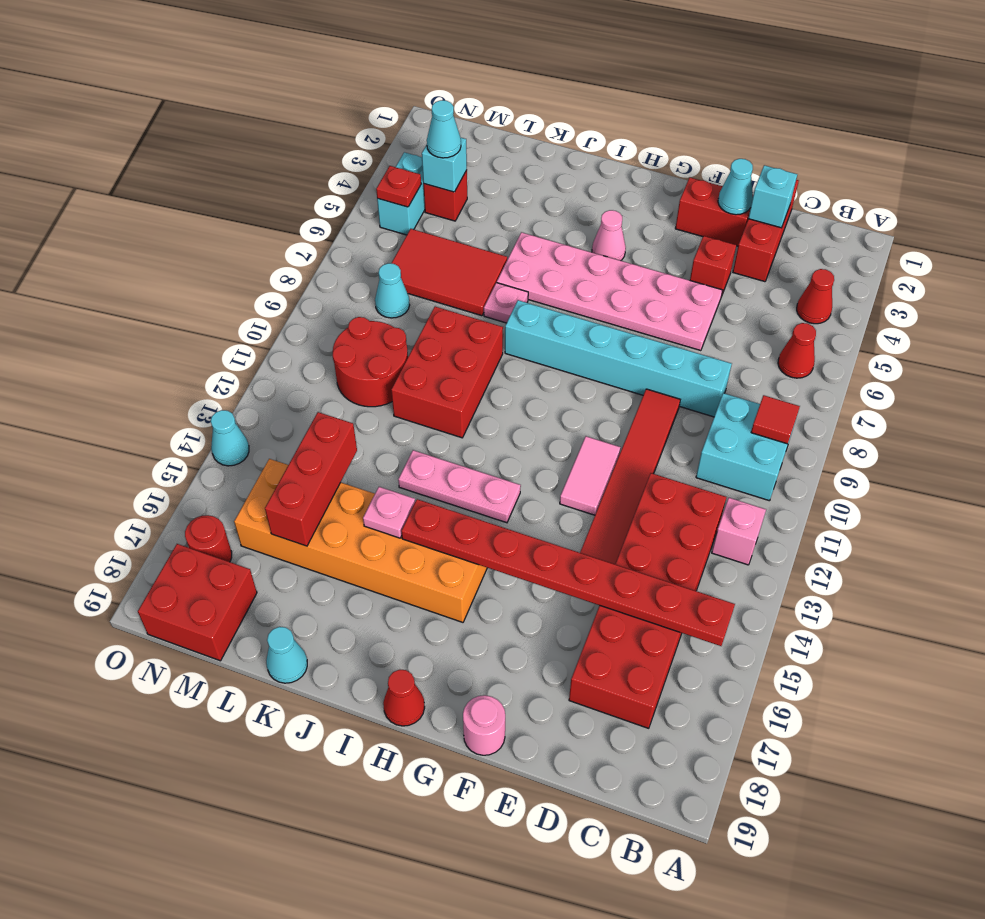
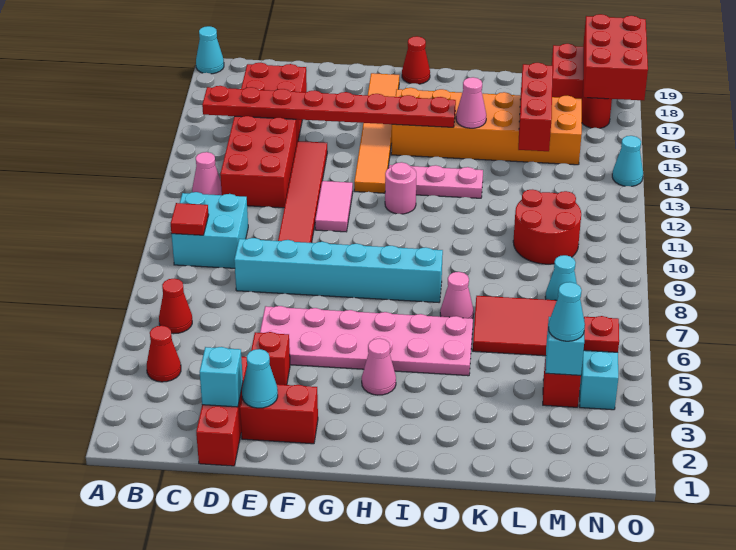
pink brick B12 level 1 -> pink cone B12 level 1
pink round brick F19 level 1 -> pink round brick H12 level 1
none -> orange tile G13:G18 level 1
pink plate J7 level 1 -> pink cone J7 level 1
red brick J9:K11 level 1 -> red brick N17:O19 level 2
pink plate J15 level 2 -> pink cone J15 level 2
cyan cone K19 level 1 -> cyan cone A19 level 1

